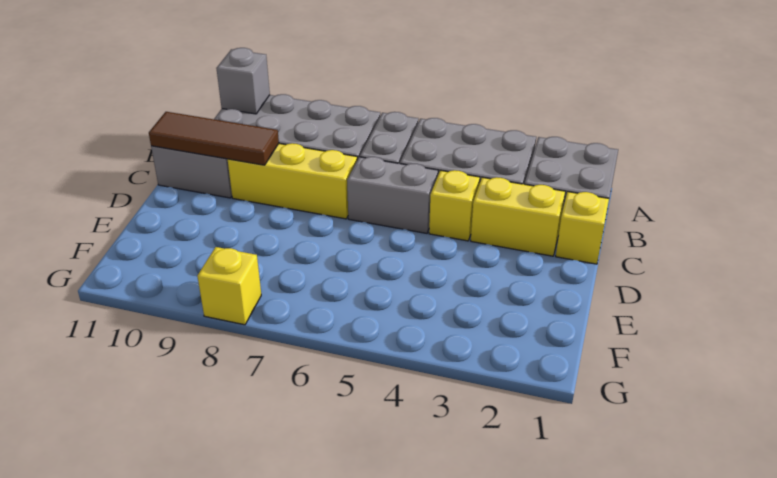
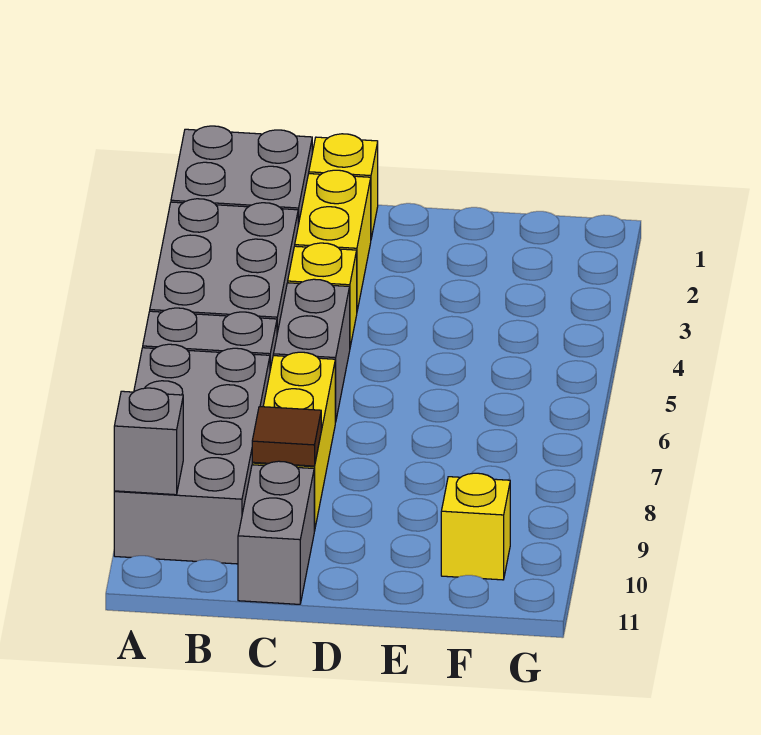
brown tile C9:C11 level 2 -> brown tile C9 level 2
yellow brick G8 level 1 -> yellow brick F10 level 1

